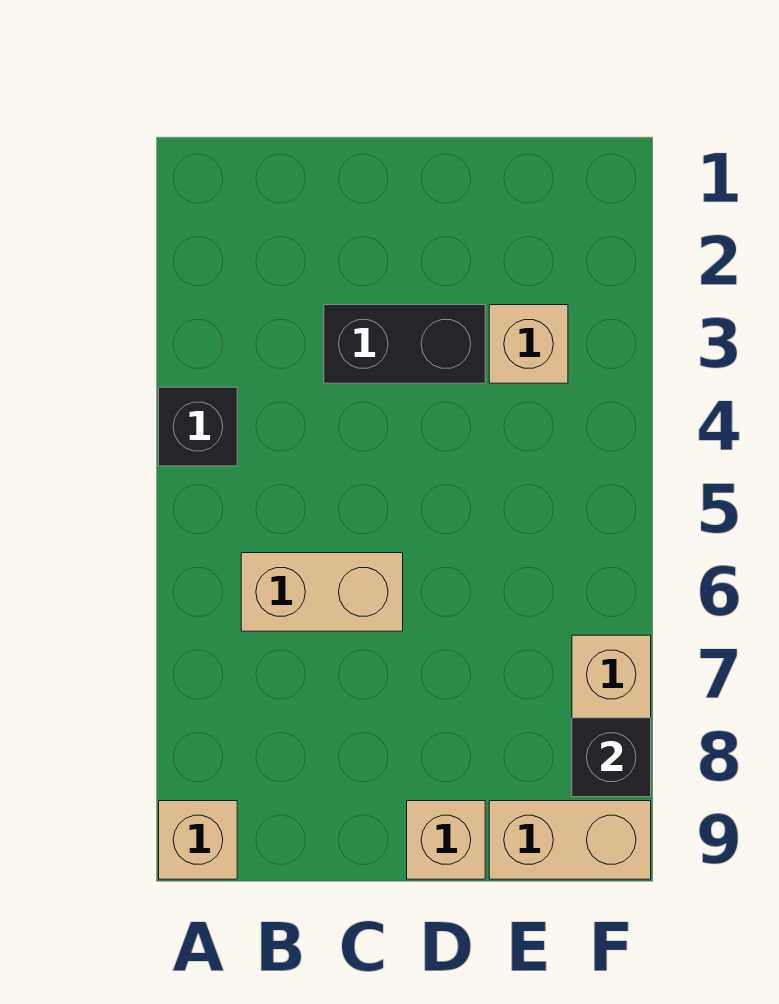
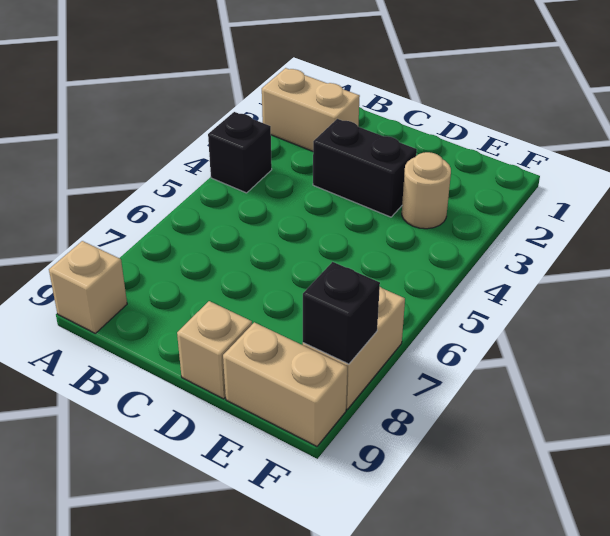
tan brick B6:C6 level 1 -> tan brick A2:B2 level 1
tan brick E3 level 1 -> tan round brick E3 level 1

